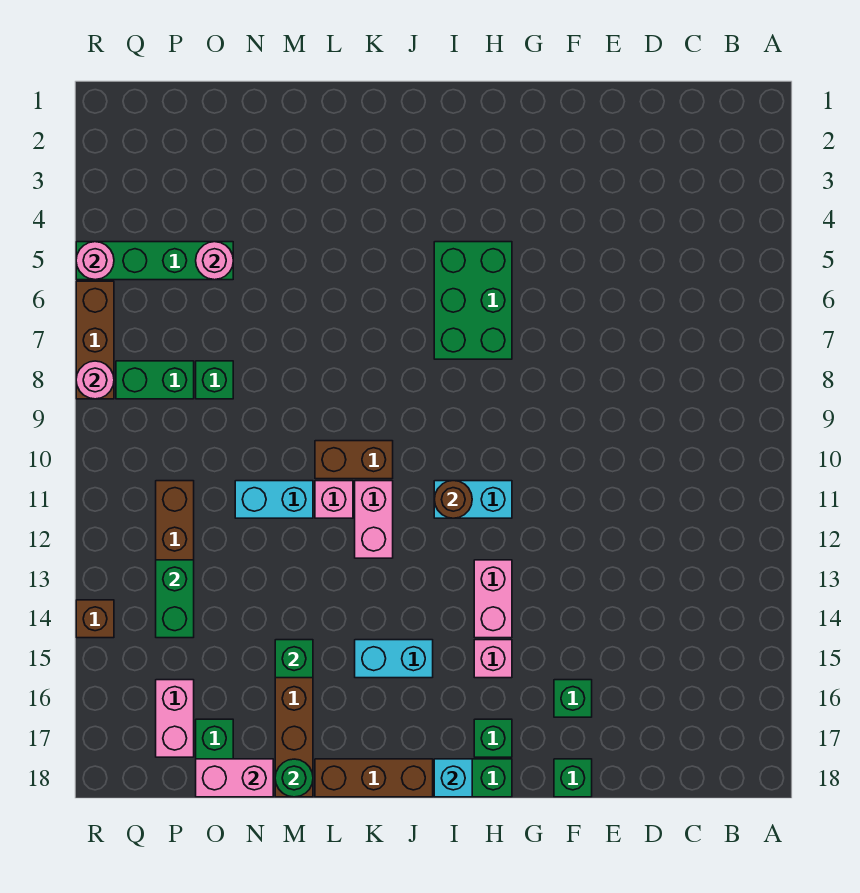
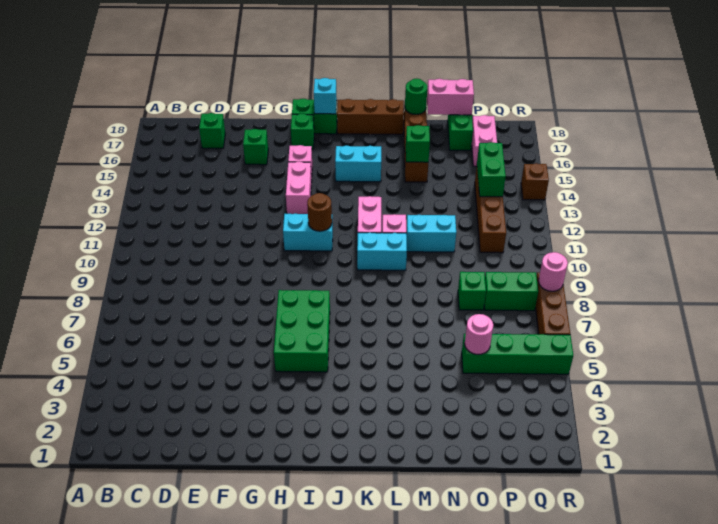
green brick F18 level 1 -> green brick D17 level 1
brown brick K10:L10 level 1 -> cyan brick K10:L10 level 1
pink round brick R5 level 2 -> none

